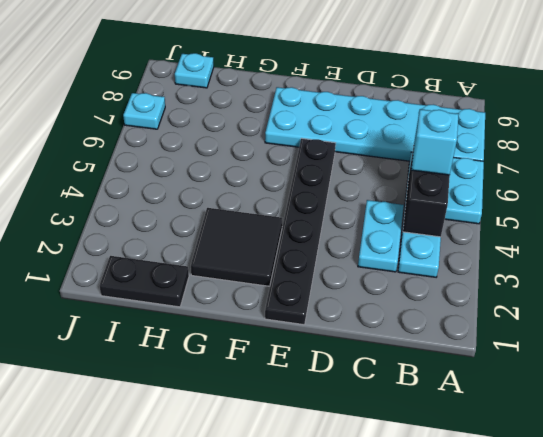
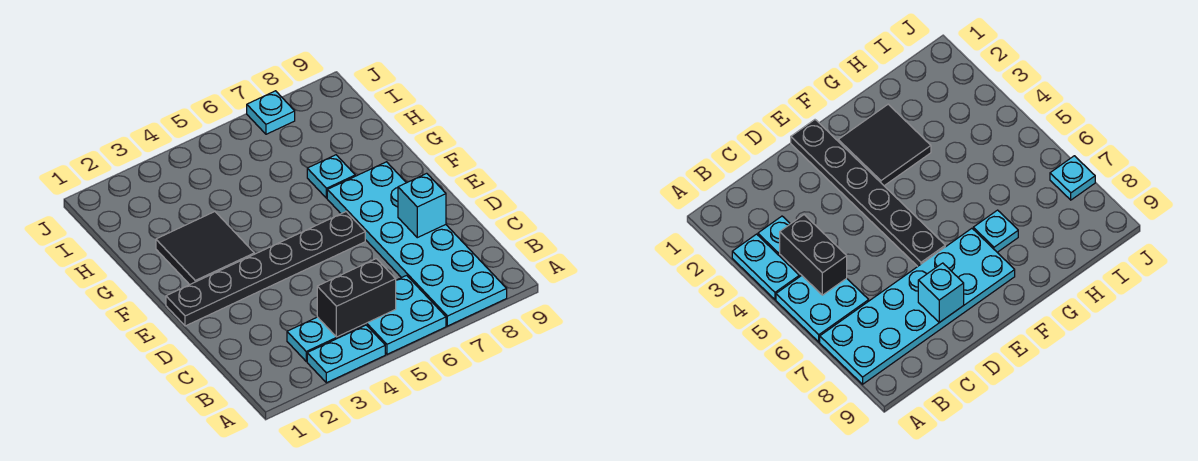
cyan brick B5 level 3 -> cyan brick D8 level 2
cyan plate C3:C4 level 1 -> cyan plate A3:A4 level 1
black plate H1:I1 level 1 -> none
cyan plate I9 level 1 -> cyan plate G7 level 1

